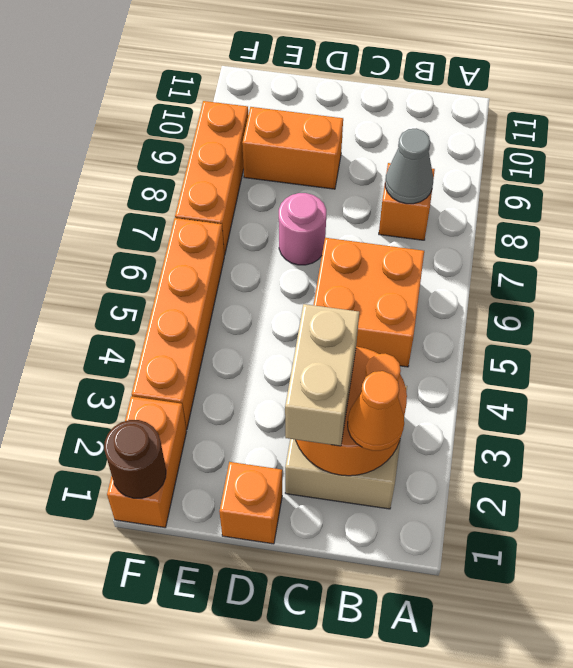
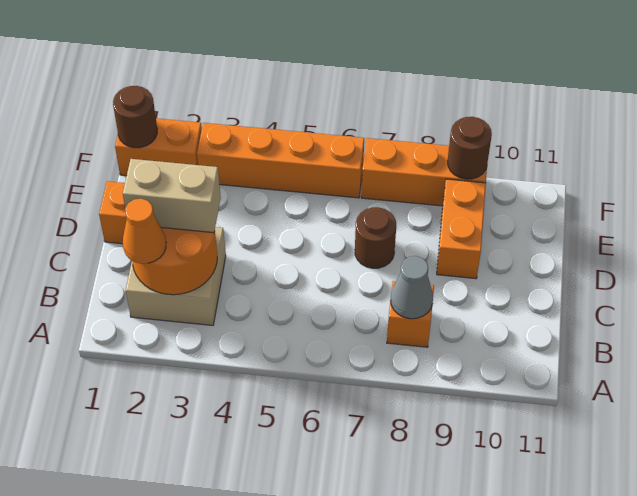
orange brick B5:C6 level 1 -> none
pink round brick D7 level 1 -> brown round brick D7 level 1
none -> brown round brick F9 level 2

